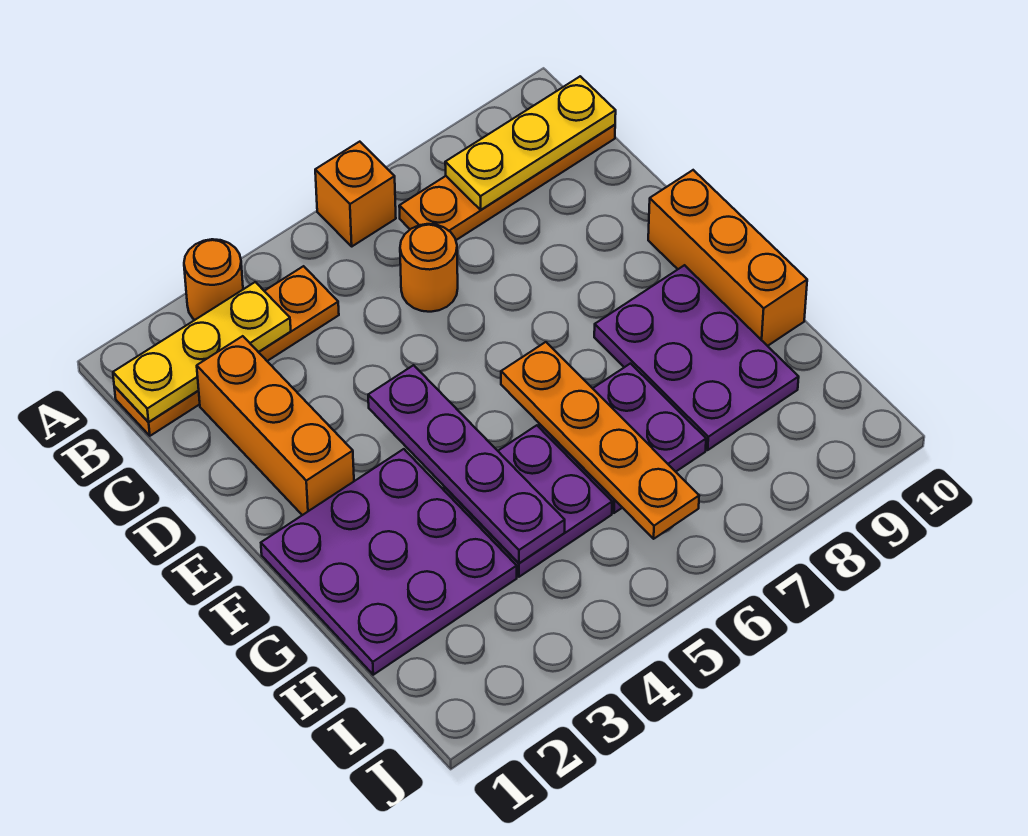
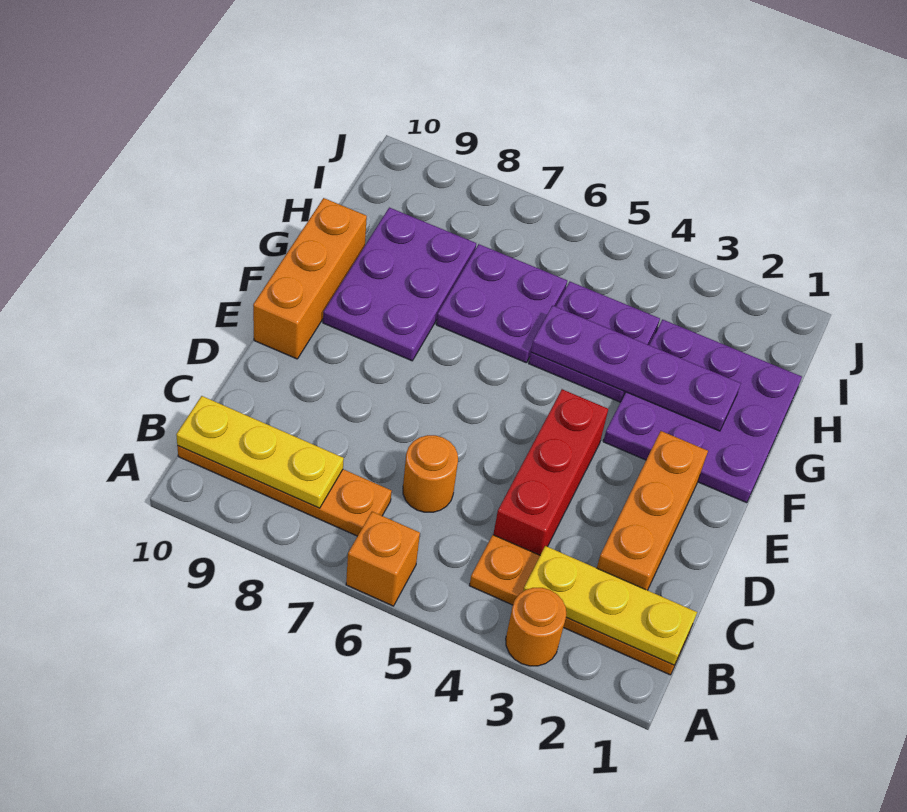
none -> red brick C4:E4 level 1
purple plate E4:H4 level 2 -> purple plate G2:G5 level 2
orange plate F6:I6 level 2 -> none

